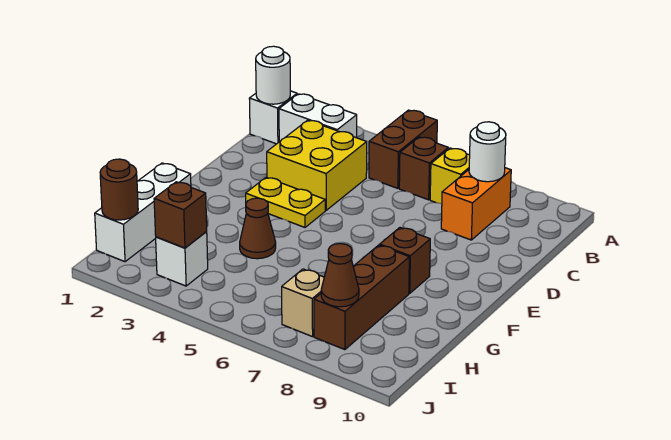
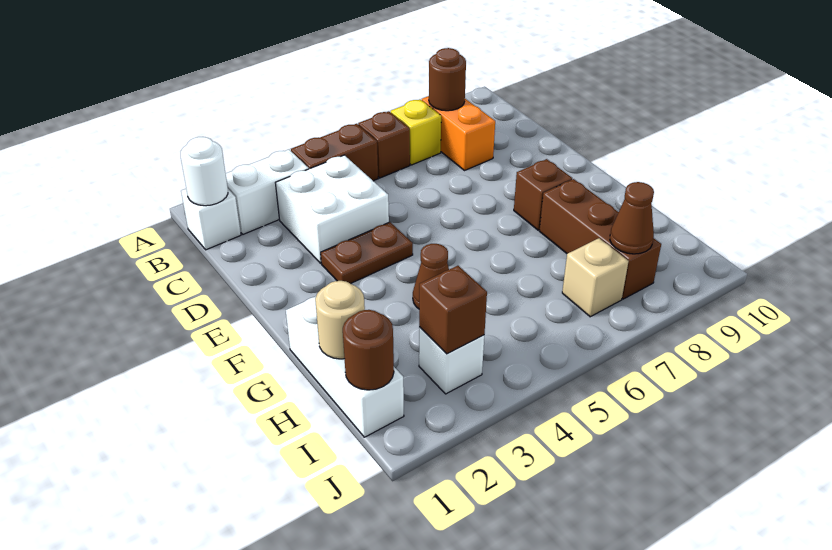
brown brick A5:B5 level 1 -> brown brick B4:B5 level 1
white round brick B8 level 2 -> brown round brick B8 level 2
yellow brick C3:D4 level 1 -> white brick C3:D4 level 1
yellow plate E3:E4 level 1 -> brown plate E3:E4 level 1
none -> tan round brick H1 level 2

